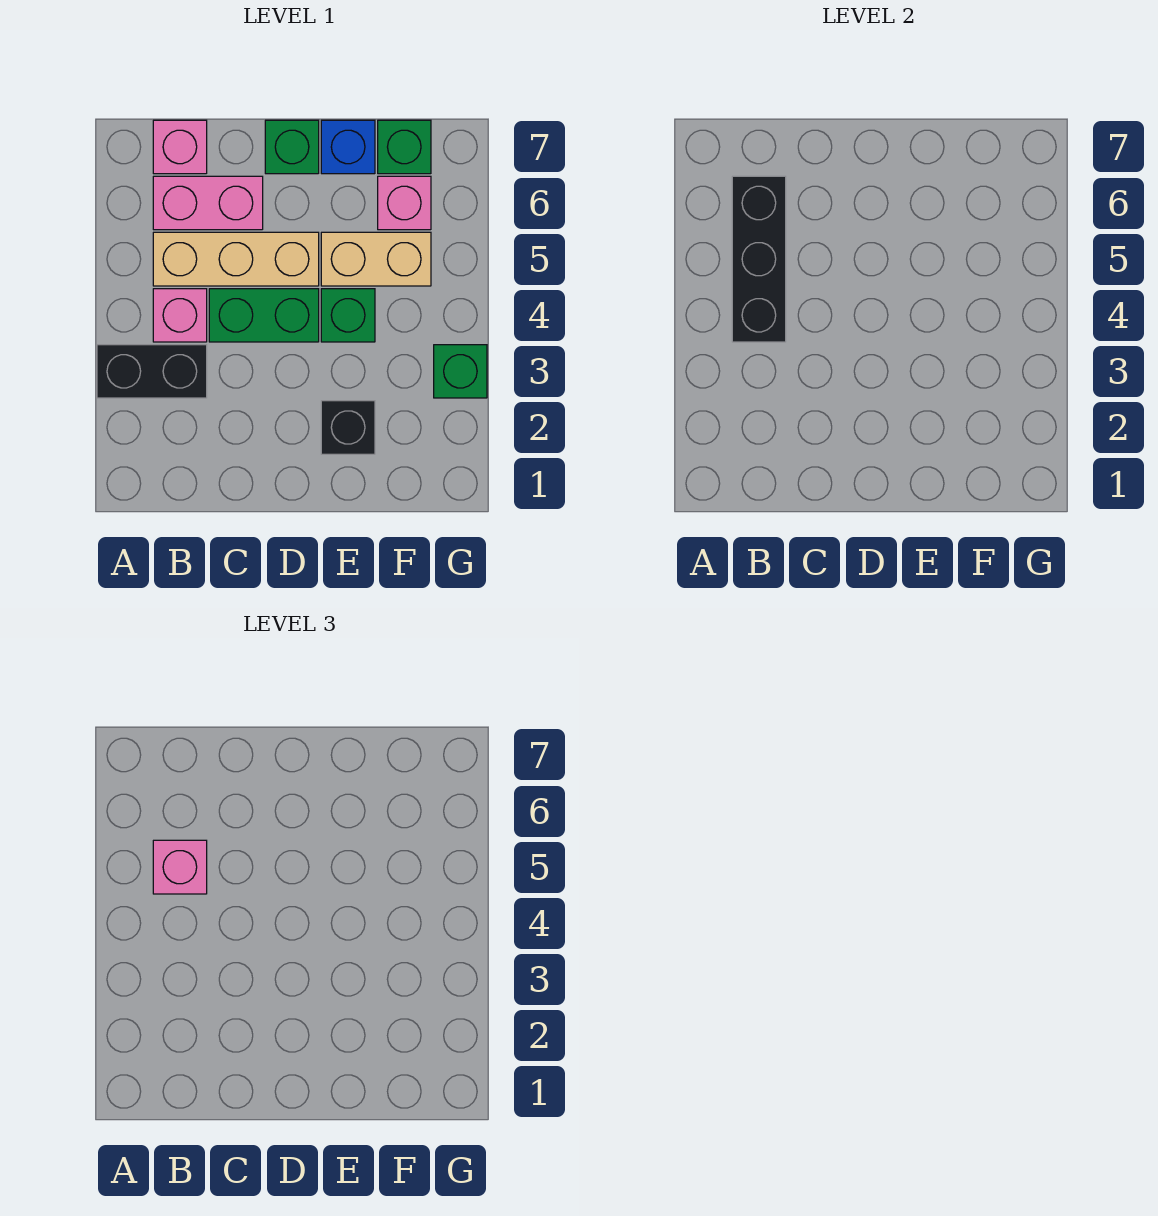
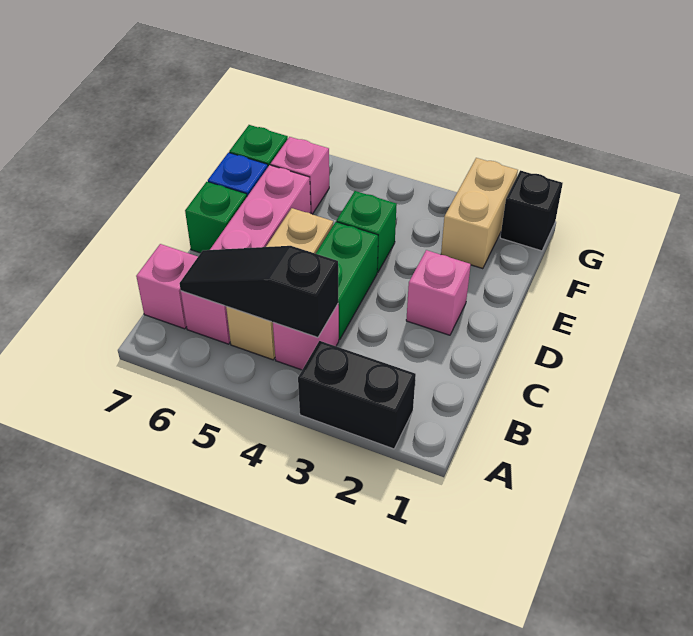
black brick A3:B3 level 1 -> black brick A2:A3 level 1
black brick B4:B6 level 2 -> black slope B4:B6 level 2 top 4
pink brick B5 level 3 -> pink brick D2 level 1
pink brick B6:C6 level 1 -> pink brick B6:E6 level 1
black brick E2 level 1 -> black brick G1 level 1
tan brick E5:F5 level 1 -> tan brick F2:G2 level 1
green brick G3 level 1 -> none

